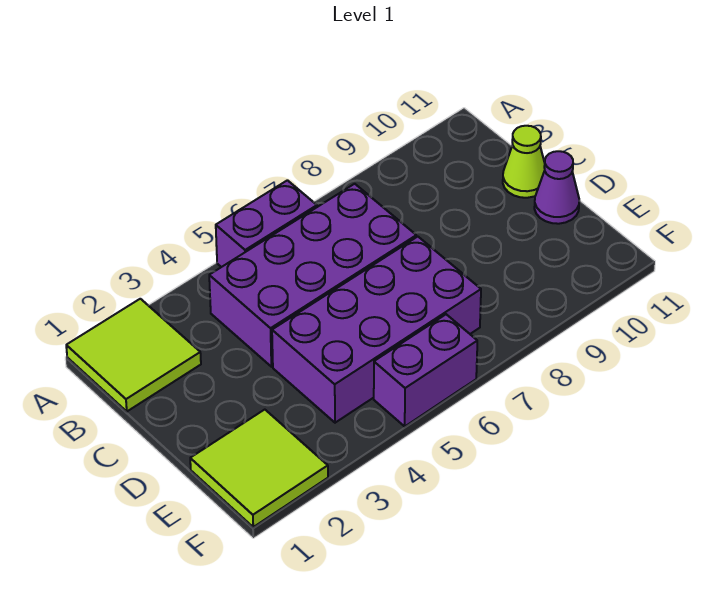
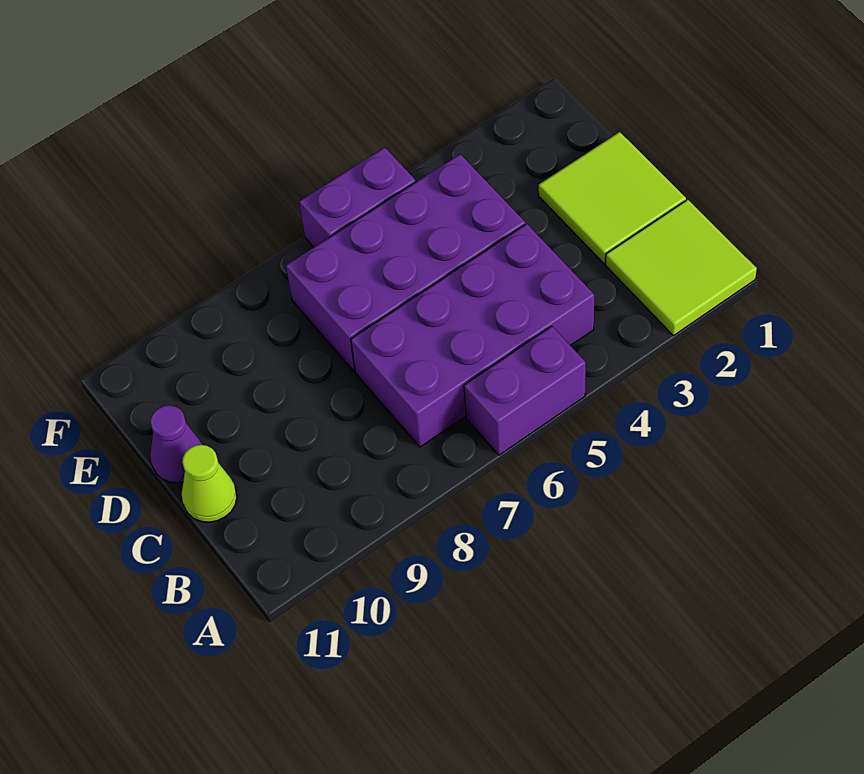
lime tile E1:F2 level 1 -> lime tile C1:D2 level 1

